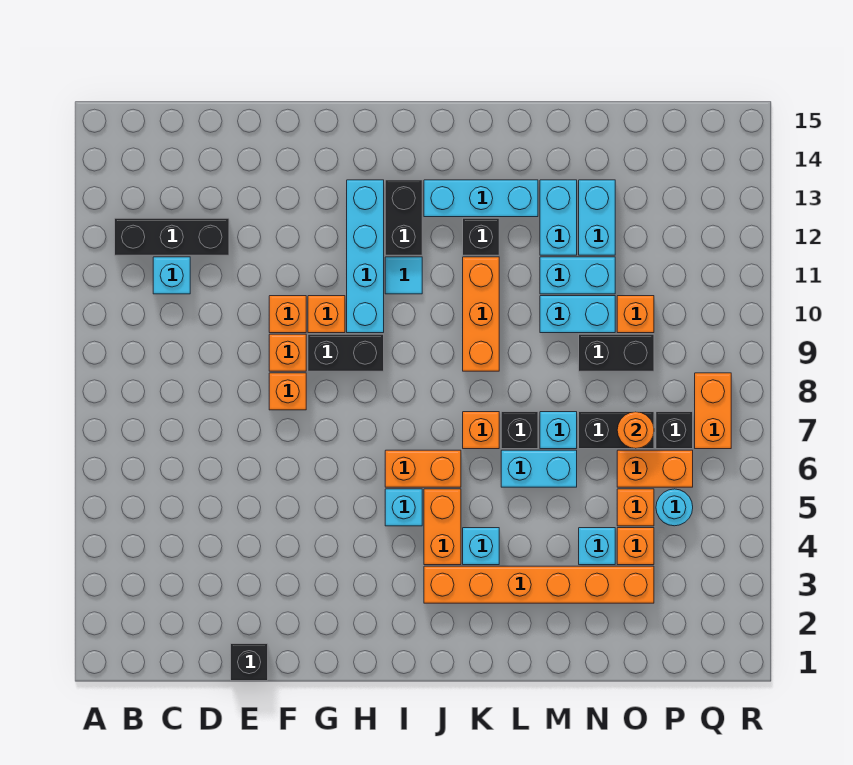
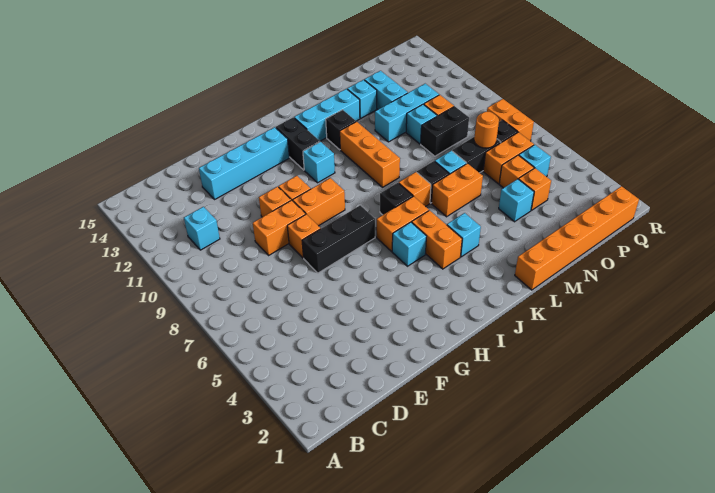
black brick B12:D12 level 1 -> black brick F7:H7 level 1
black brick E1 level 1 -> black brick J7 level 1
orange brick F9 level 1 -> orange brick E9:F9 level 1
black brick G9:H9 level 1 -> orange brick G9:H9 level 1
cyan brick H10:H13 level 1 -> cyan brick E13:H13 level 1
cyan tile I11 level 1 -> cyan brick I11 level 1
orange brick J3:O3 level 1 -> orange brick L1:Q1 level 1
cyan brick L6:M6 level 1 -> orange brick L6:M6 level 1
cyan brick M10:N10 level 1 -> cyan brick N10 level 1
cyan brick M11:N11 level 1 -> cyan brick M11:O11 level 1
cyan brick M12:M13 level 1 -> cyan brick M13 level 1
cyan round brick P5 level 1 -> cyan brick P5 level 1

